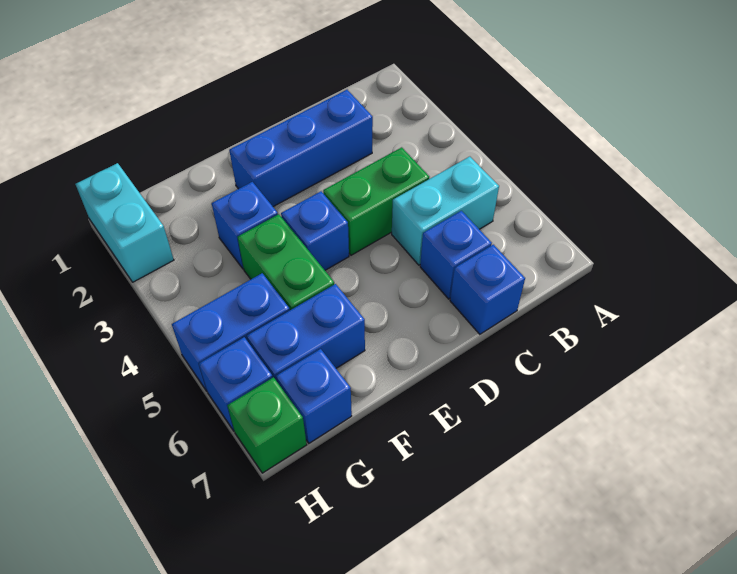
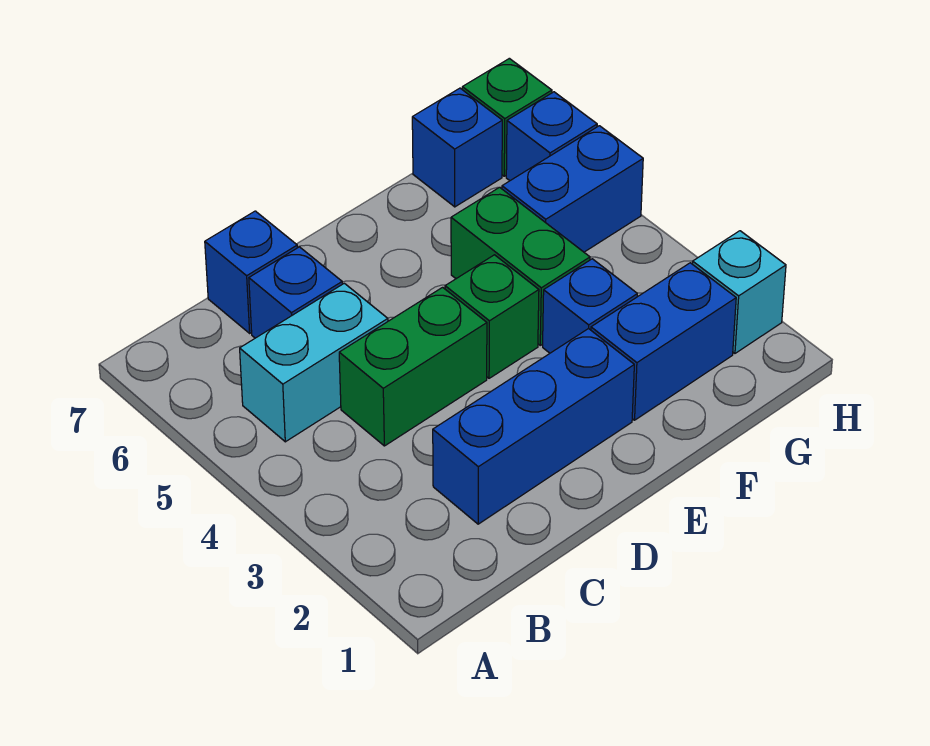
blue brick E4 level 1 -> green brick E4 level 1
blue brick F6:G6 level 1 -> blue brick F2:G2 level 1
cyan brick H1:H2 level 1 -> cyan brick H2 level 1

